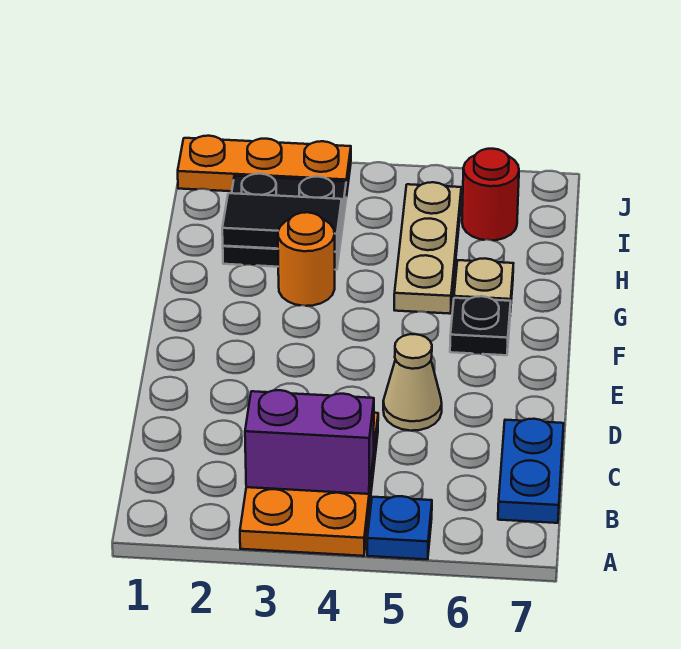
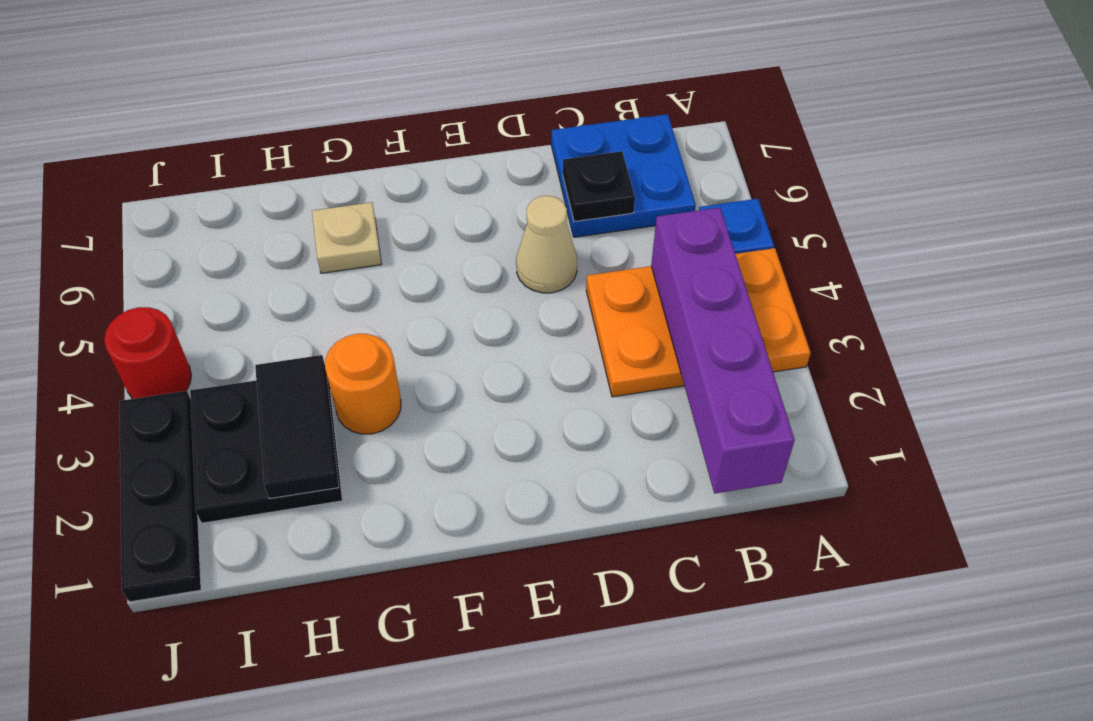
purple brick B3:B4 level 2 -> purple brick B1:B4 level 2
blue plate B7:C7 level 1 -> blue plate B6:C7 level 1
black plate F6 level 1 -> black plate C6 level 2
tan plate G5:I5 level 1 -> none
red round brick I6 level 1 -> red round brick J4 level 1
orange plate J1:J3 level 1 -> black plate J1:J3 level 1

